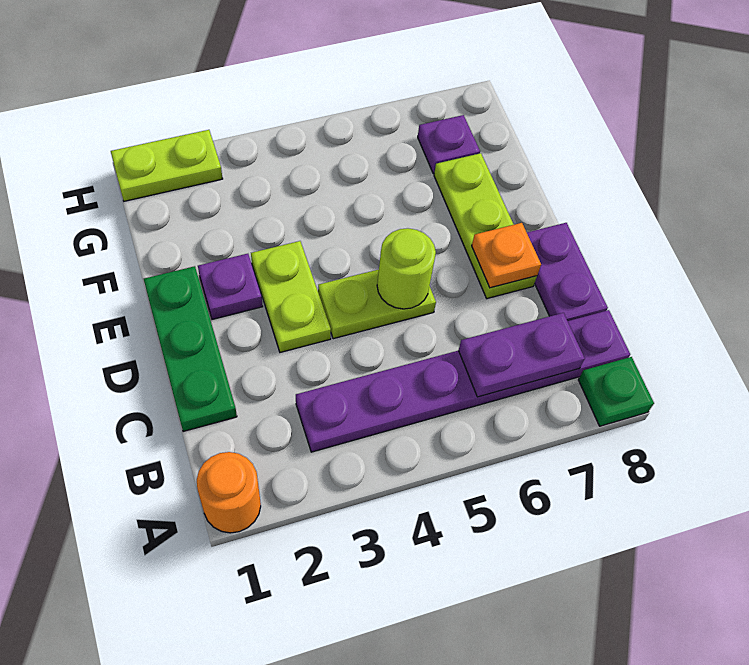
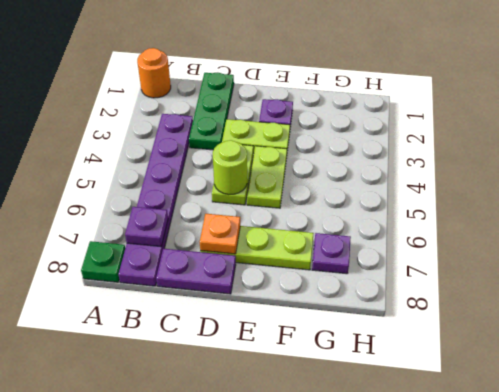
purple plate B6:B7 level 2 -> purple plate B7 level 2
green plate C1:E1 level 1 -> green plate C1:C3 level 1
lime plate H1:H2 level 1 -> lime plate E4:E5 level 1

